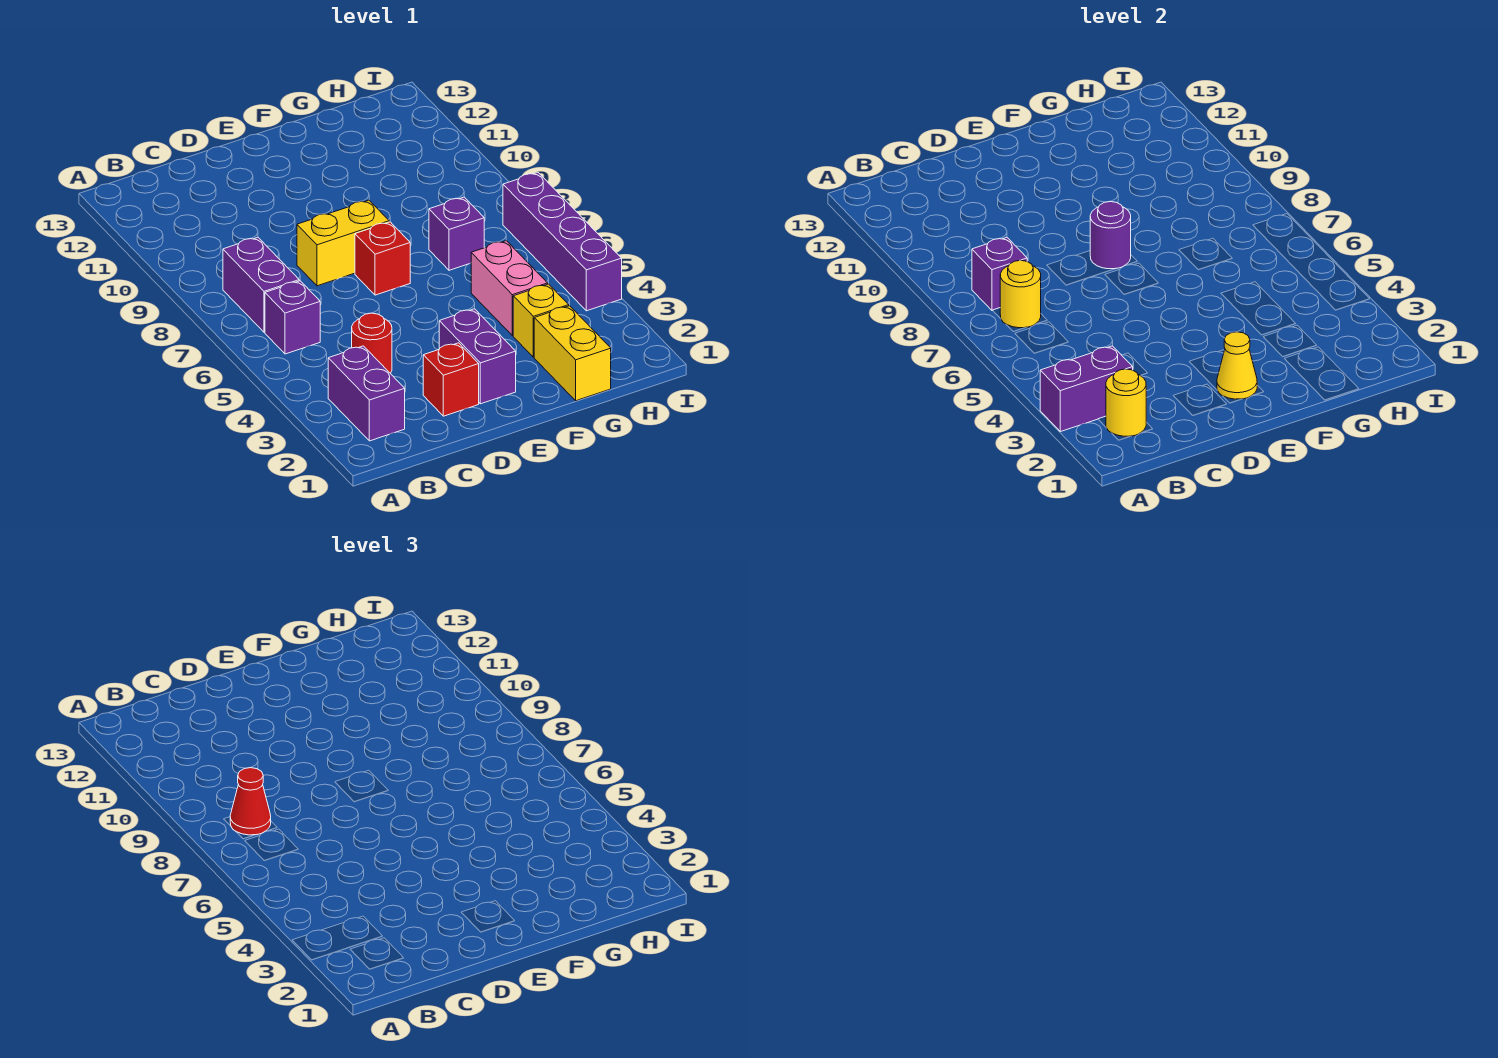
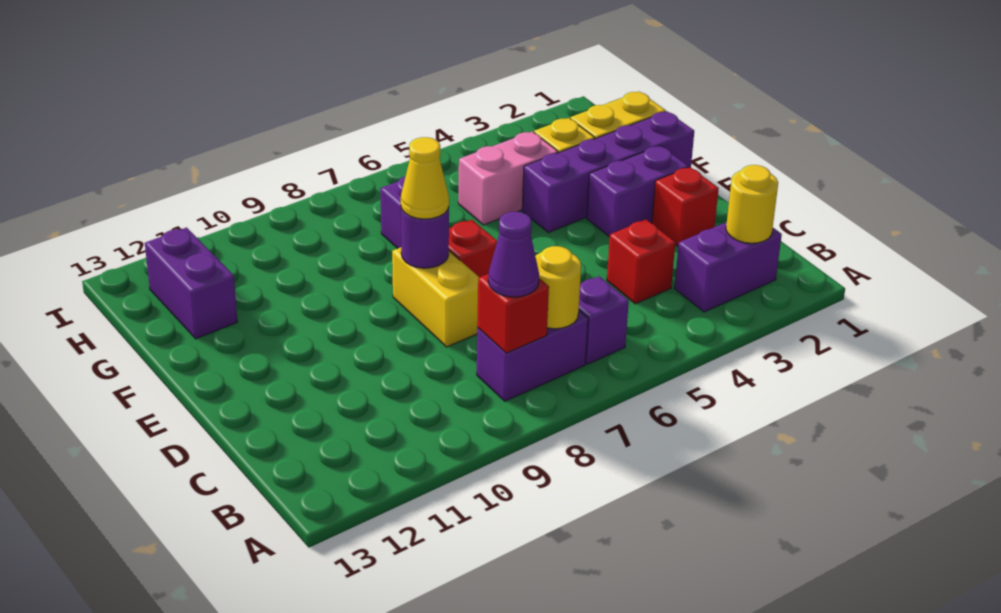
purple brick A3:B3 level 2 -> purple brick G12:H12 level 1
purple brick B8 level 2 -> red brick B8 level 2
red cone B8 level 3 -> purple cone B8 level 3
red round brick C4 level 1 -> red brick C4 level 1
yellow cone E2 level 2 -> yellow cone E8 level 3
purple brick I4:I7 level 1 -> purple brick F1:F4 level 1

